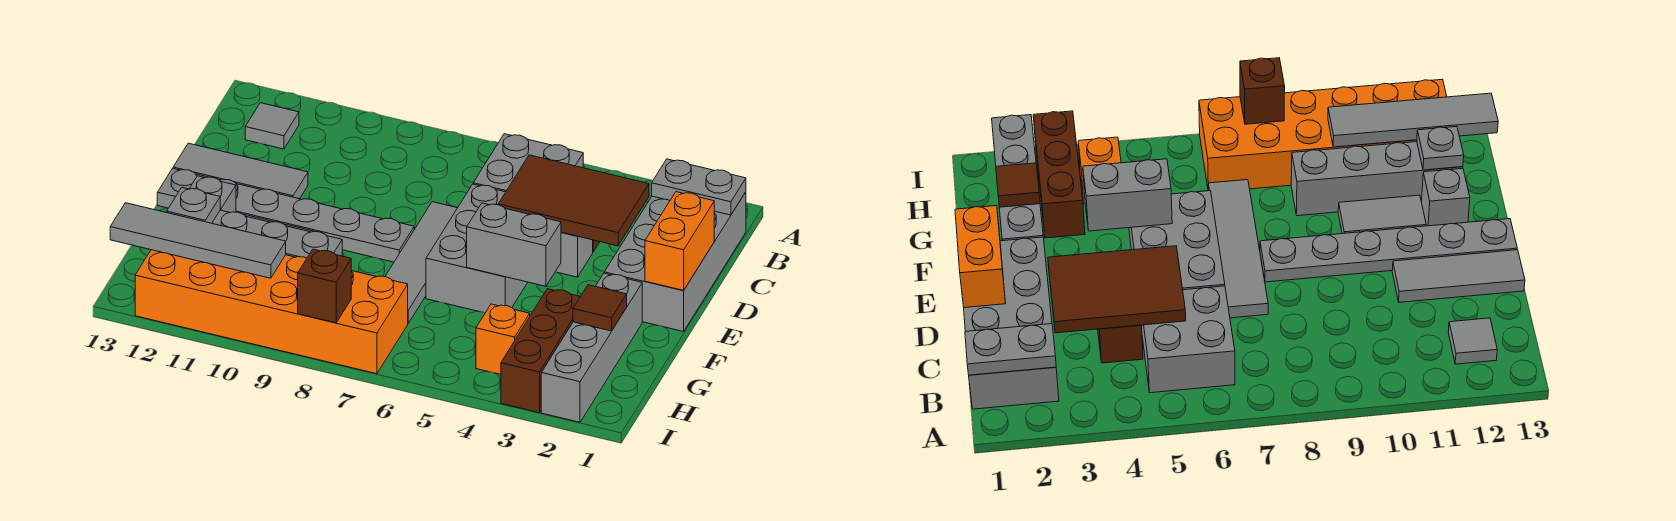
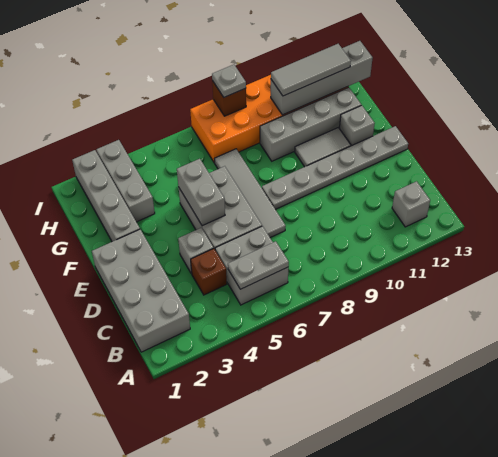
grey plate B1:B2 level 2 -> grey plate B5:B6 level 2
grey tile B12 level 1 -> grey brick B12 level 1
brown tile C3:D5 level 2 -> none
orange brick D1:E1 level 2 -> none
grey tile D11:D13 level 1 -> grey tile H10:H12 level 3
grey brick F4:F5 level 2 -> grey brick E5:F5 level 2
brown tile G2 level 2 -> none
brown brick G3:I3 level 1 -> grey brick G3:I3 level 1
grey plate G12 level 2 -> grey plate I8 level 3
orange brick H4 level 1 -> none
grey tile H10:H13 level 2 -> grey brick H10:H13 level 2

